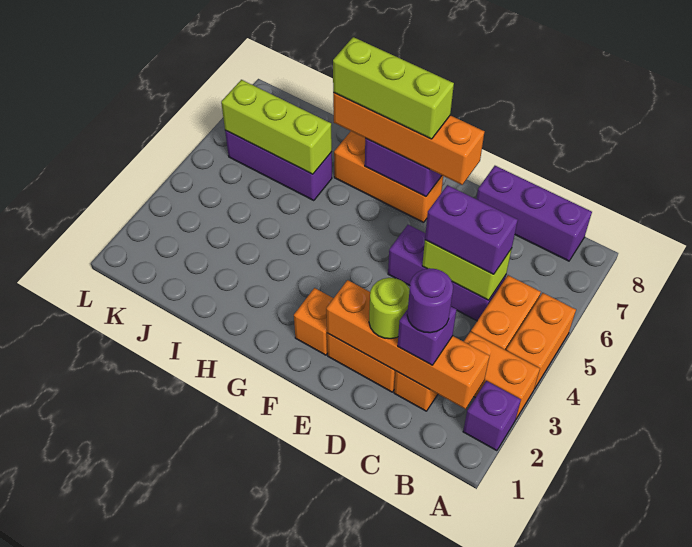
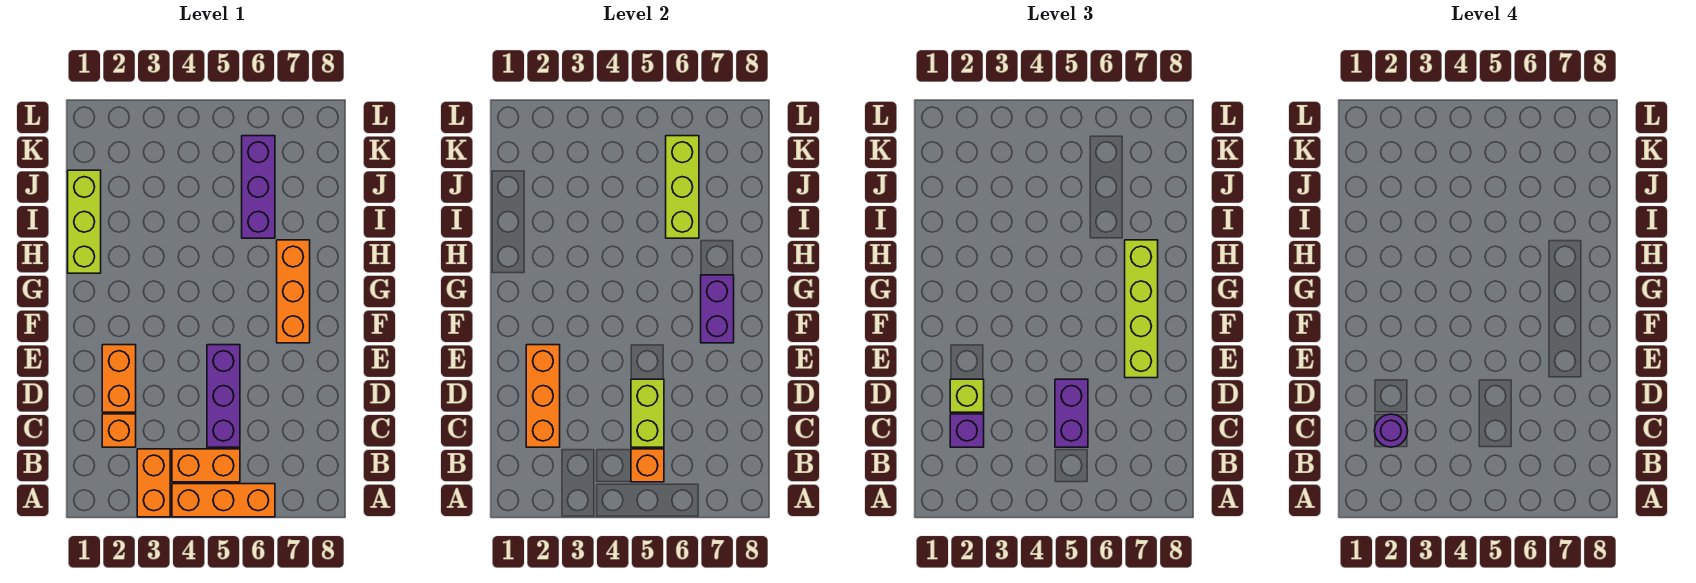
purple brick A2 level 1 -> none
orange brick A4:A5 level 1 -> orange brick A4:A6 level 1
orange brick B2:E2 level 2 -> orange brick C2:E2 level 2
purple brick B8:D8 level 1 -> none
lime round brick D2 level 3 -> lime brick D2 level 3
orange brick E7:H7 level 3 -> lime brick E7:H7 level 3
orange brick F2 level 1 -> orange brick B5 level 2
lime brick F7:H7 level 4 -> lime brick H1:J1 level 1

